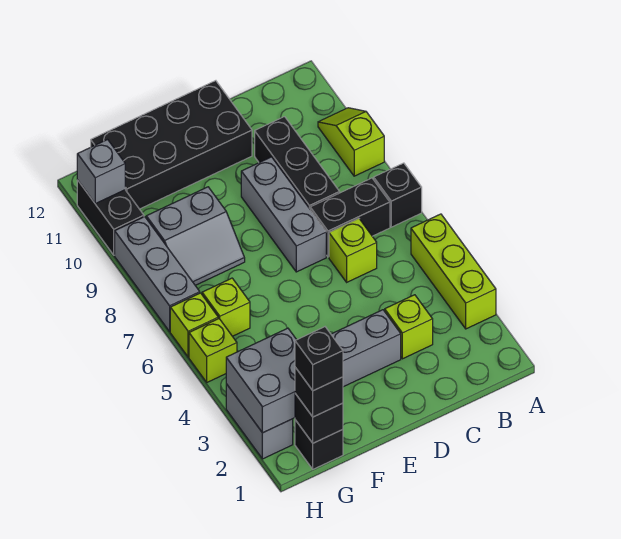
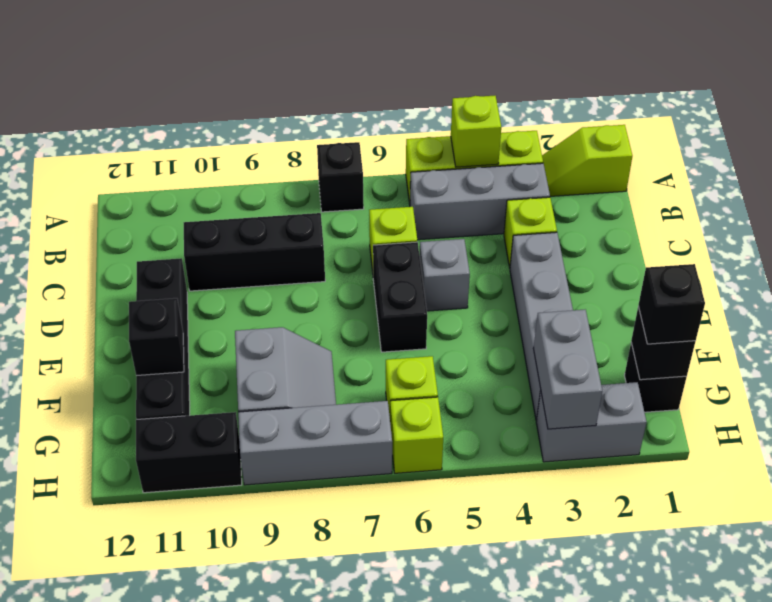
lime slope A9:A10 level 1 top 9 -> lime slope A1:A2 level 1 top 1
black brick B7:C7 level 1 -> black brick D6:E6 level 1
grey brick D7:D9 level 1 -> grey brick B3:B5 level 1
black brick D11:G12 level 1 -> black brick D11:G11 level 1
black brick G1 level 4 -> black brick F11 level 2
grey brick G2:H3 level 2 -> grey brick G3:H3 level 2
lime brick H5 level 1 -> lime brick A4 level 2
grey brick H11 level 2 -> grey brick D5 level 1

